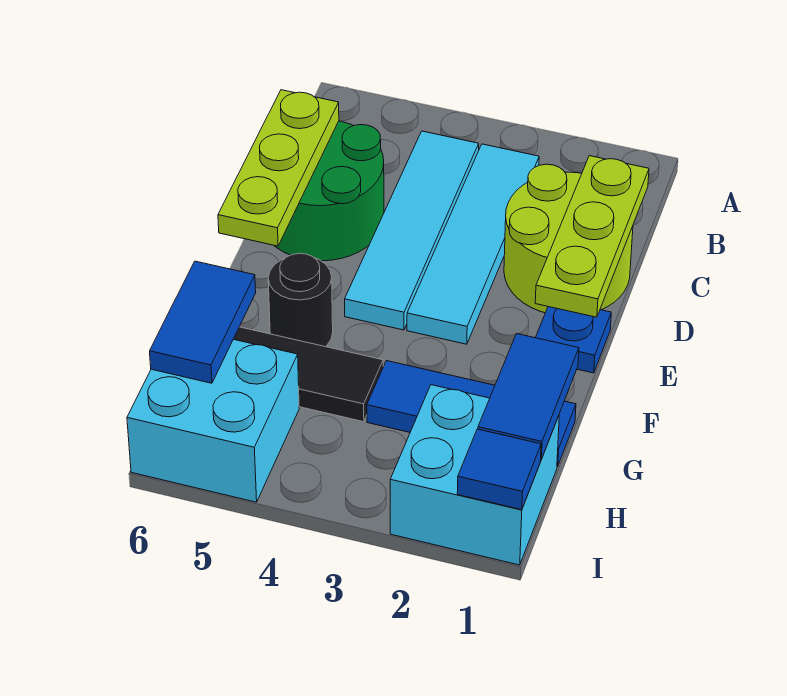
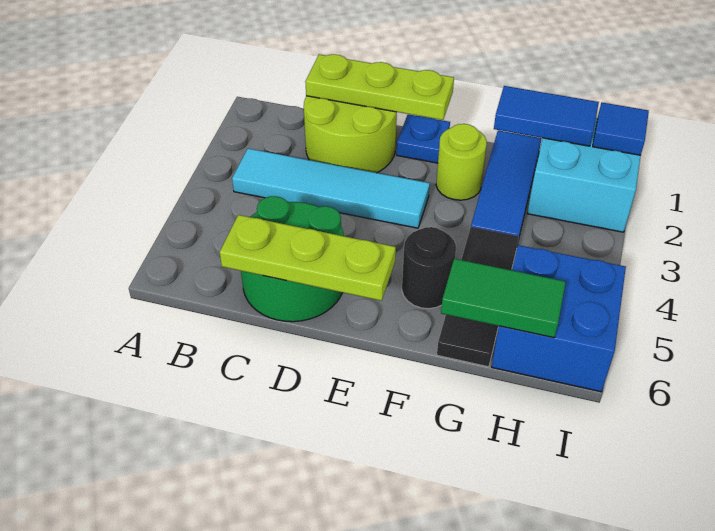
cyan tile B4:E4 level 1 -> none
none -> lime round brick F2 level 1
blue tile G6:H6 level 2 -> green tile G6:H6 level 2
cyan brick H5:I6 level 1 -> blue brick H5:I6 level 1

